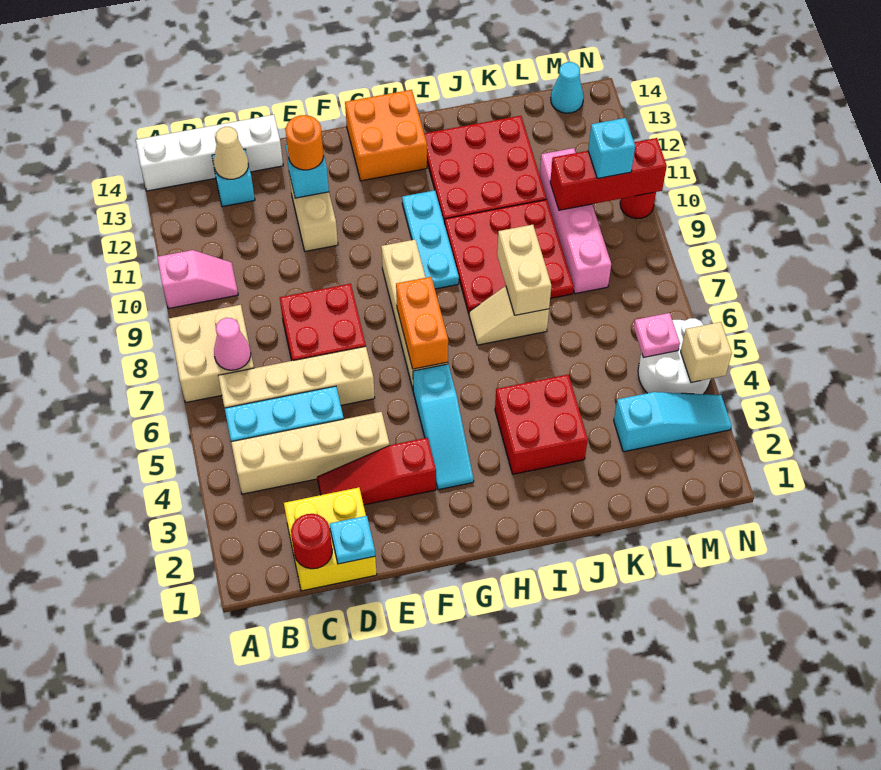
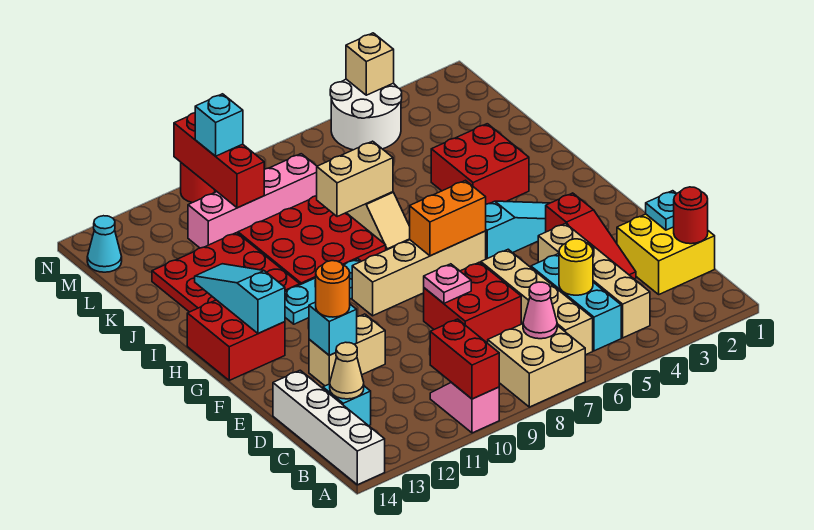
none -> red brick A10:B10 level 2
none -> yellow round brick C5 level 2
orange brick G13:H14 level 1 -> red brick G13:H14 level 1
cyan slope L3:N3 level 1 top L -> cyan slope G13:I13 level 2 top G
pink plate M5 level 2 -> pink plate E8 level 2

